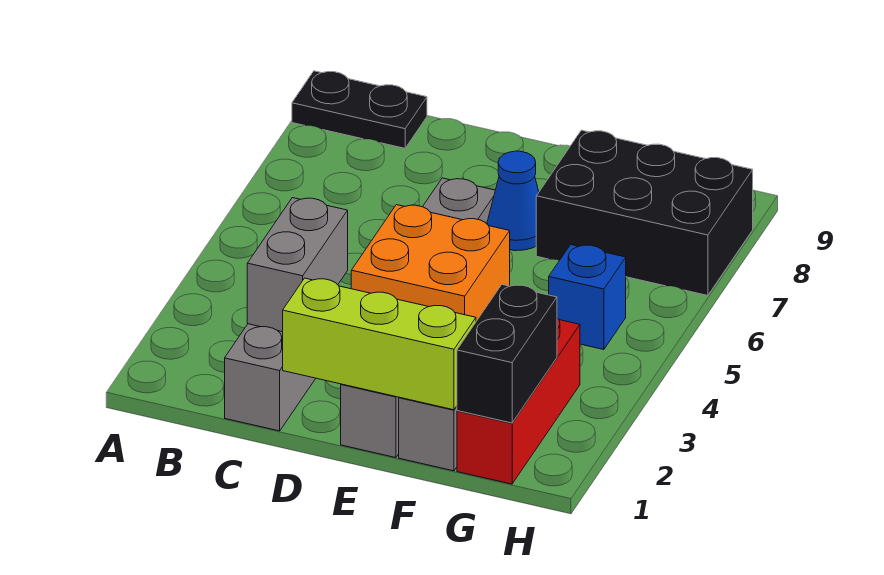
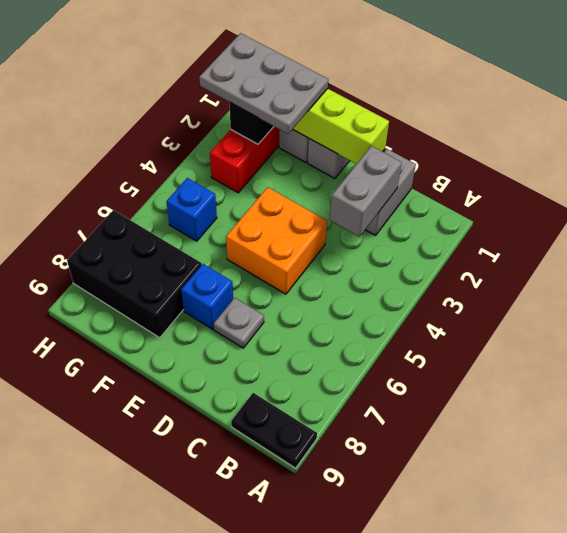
blue cone E7 level 1 -> blue brick E7 level 1
none -> grey plate F1:H2 level 3

